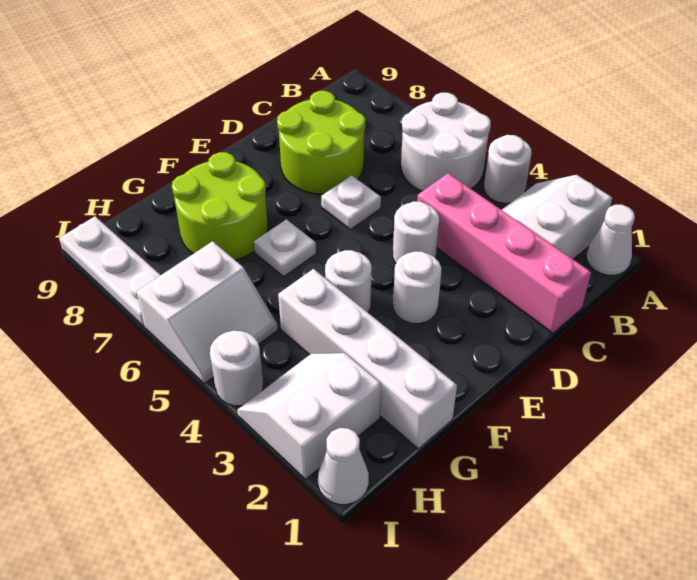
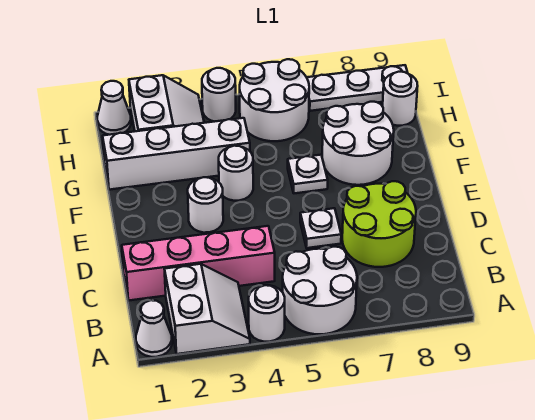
white round brick D4 level 1 -> white round brick H9 level 1
lime round brick F7:G8 level 1 -> white round brick F7:G8 level 1
white slope H5:I6 level 1 top 6 -> white round brick H5:I6 level 1

